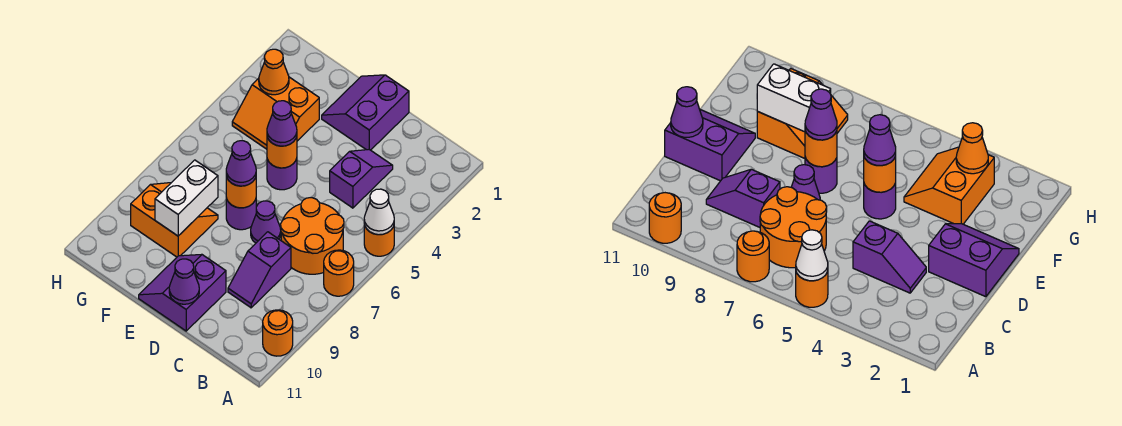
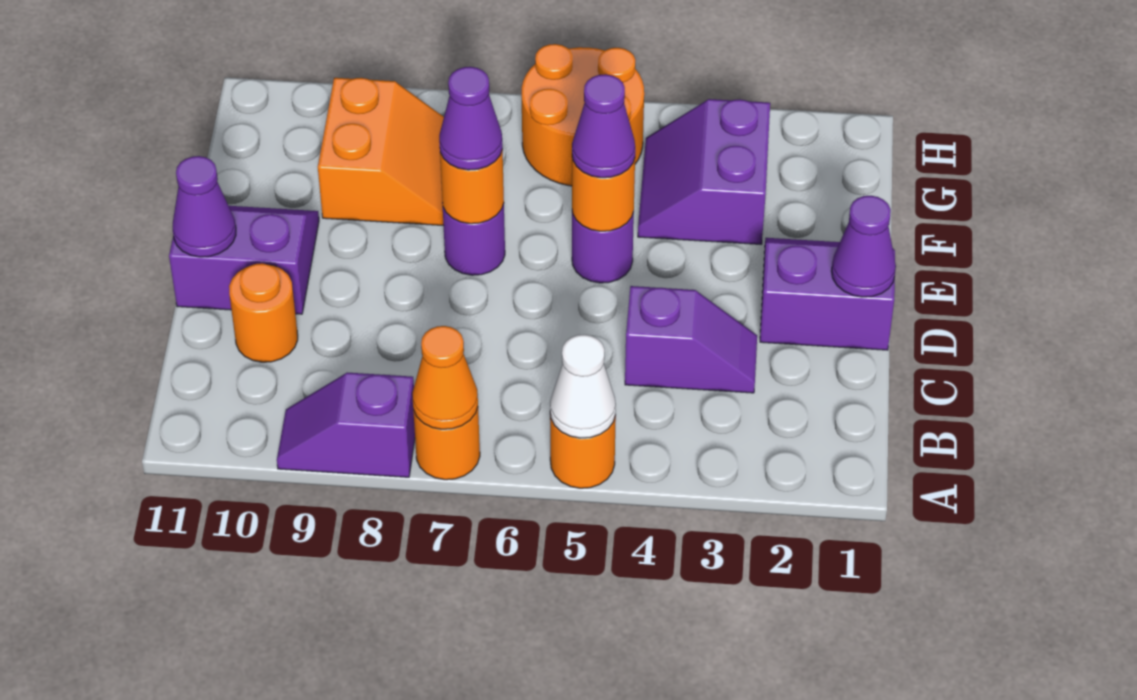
orange round brick A10 level 1 -> orange round brick C10 level 1
orange round brick B6:C7 level 1 -> orange round brick G5:H6 level 1
purple slope C8:C9 level 1 top 8 -> purple slope A8:A9 level 1 top 8
purple cone D7 level 1 -> purple cone D1 level 2
orange slope F3:G4 level 1 top 3 -> purple slope F3:G4 level 1 top 3
white brick F8:F9 level 2 -> none
orange cone G3 level 2 -> orange cone A7 level 2

